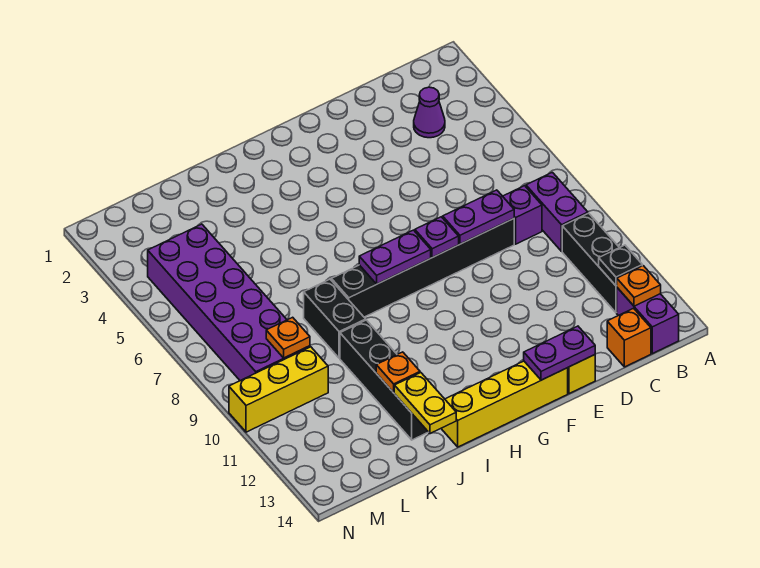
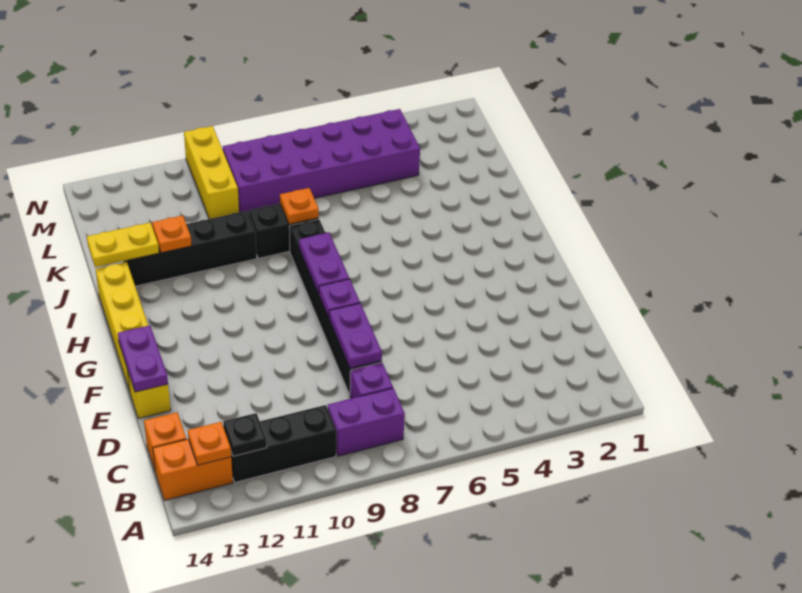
purple brick B13:B14 level 1 -> orange brick B13:B14 level 1
purple cone C3 level 1 -> none
orange plate L9 level 2 -> orange plate J8 level 2

